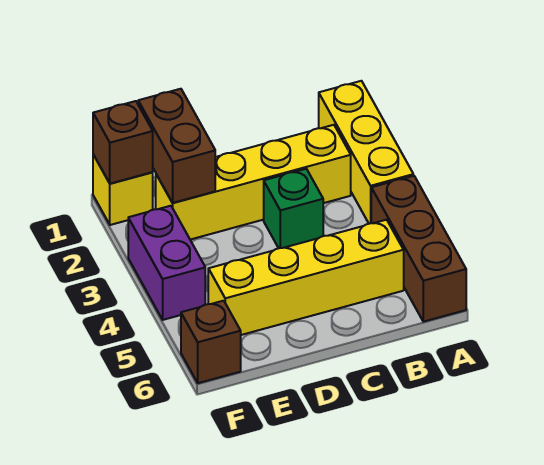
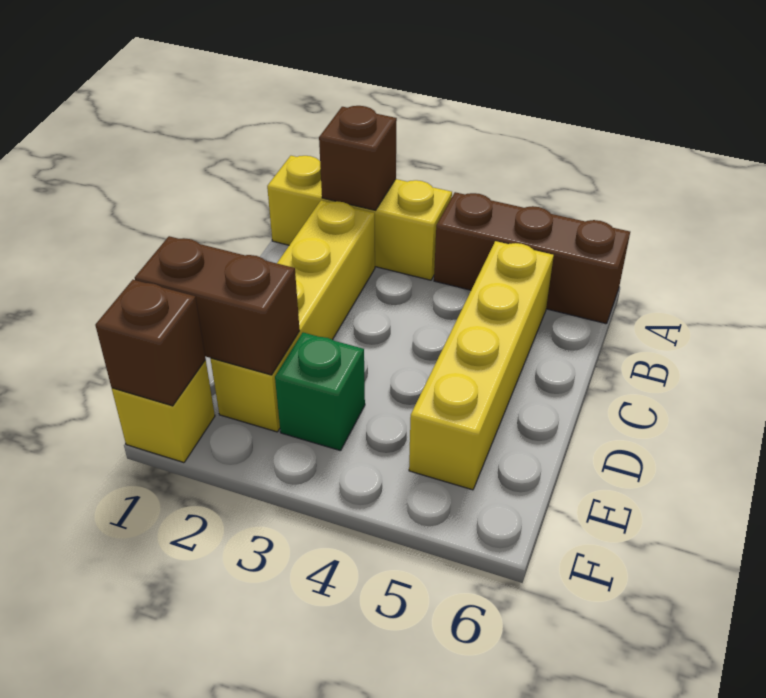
green brick C3 level 1 -> green brick E3 level 1
purple brick F3:F4 level 1 -> none
brown brick F6 level 1 -> brown brick A2 level 2

